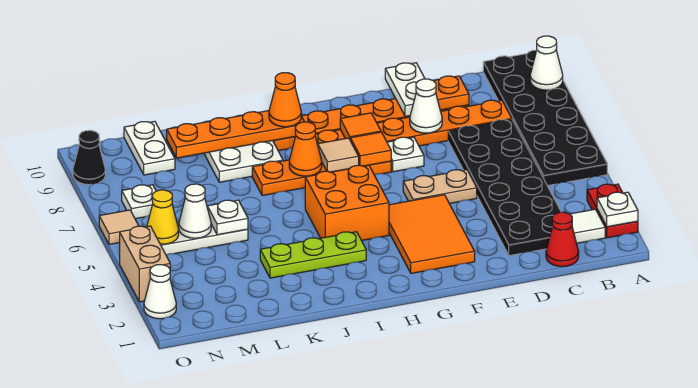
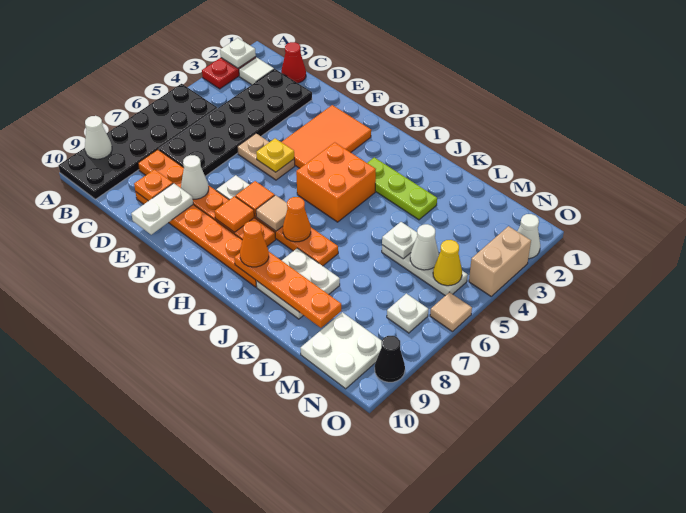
none -> yellow plate F5 level 2
white plate M9:M10 level 1 -> white plate M9:N10 level 1

